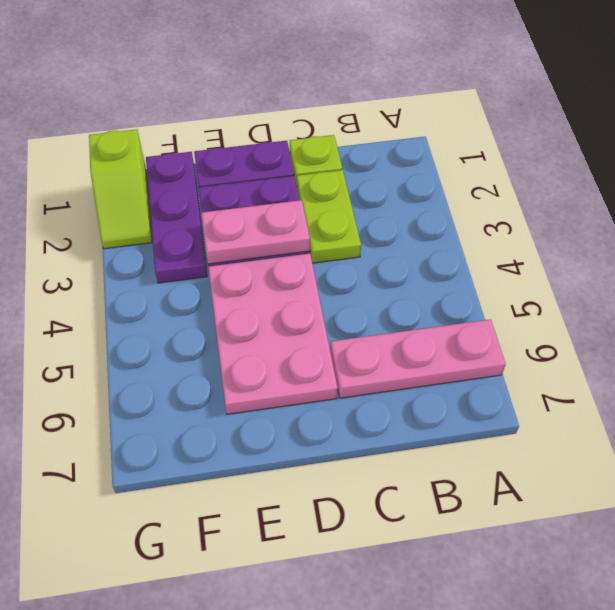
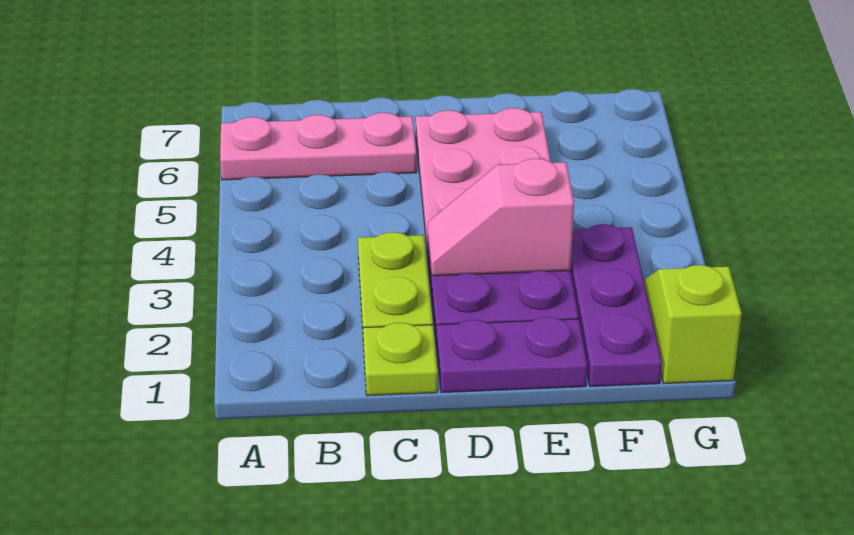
pink plate D3:E3 level 2 -> pink slope D3:E3 level 2 top E

